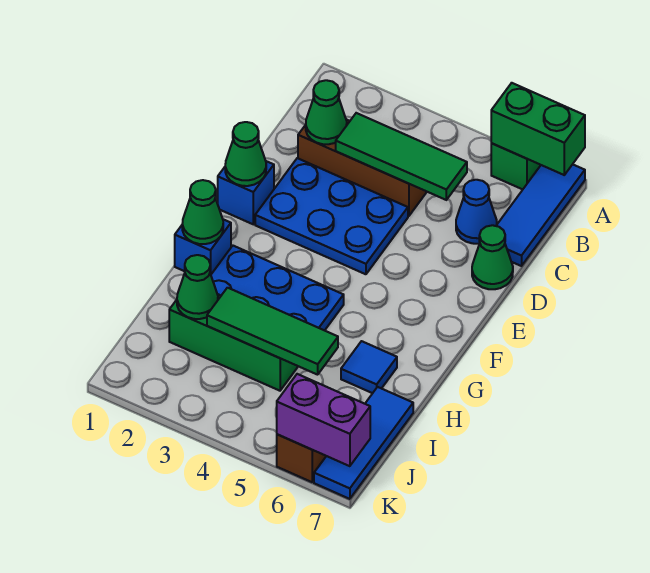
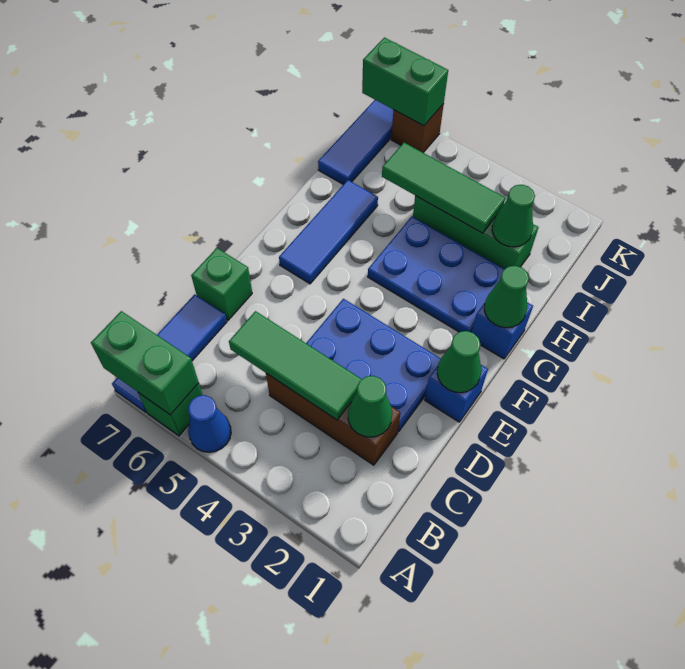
blue cone C6 level 1 -> blue cone A5 level 1
green cone D7 level 1 -> green brick D7 level 1
blue tile H6 level 1 -> blue tile F6:H6 level 1
purple brick K6:K7 level 2 -> green brick K6:K7 level 2

